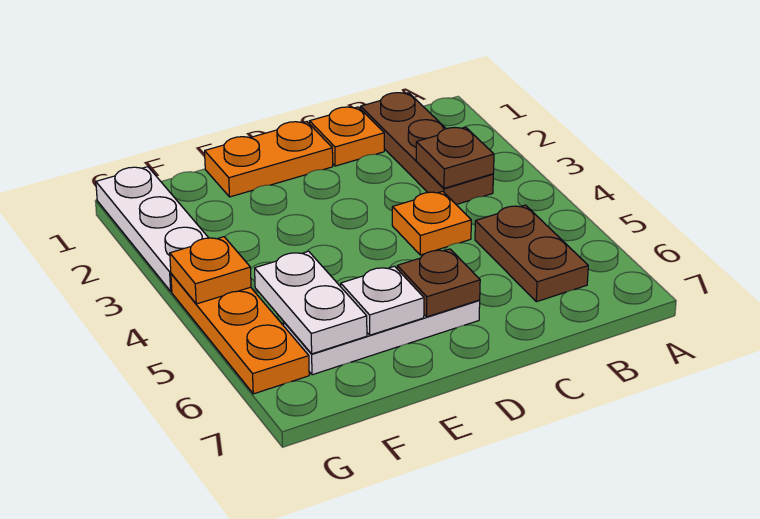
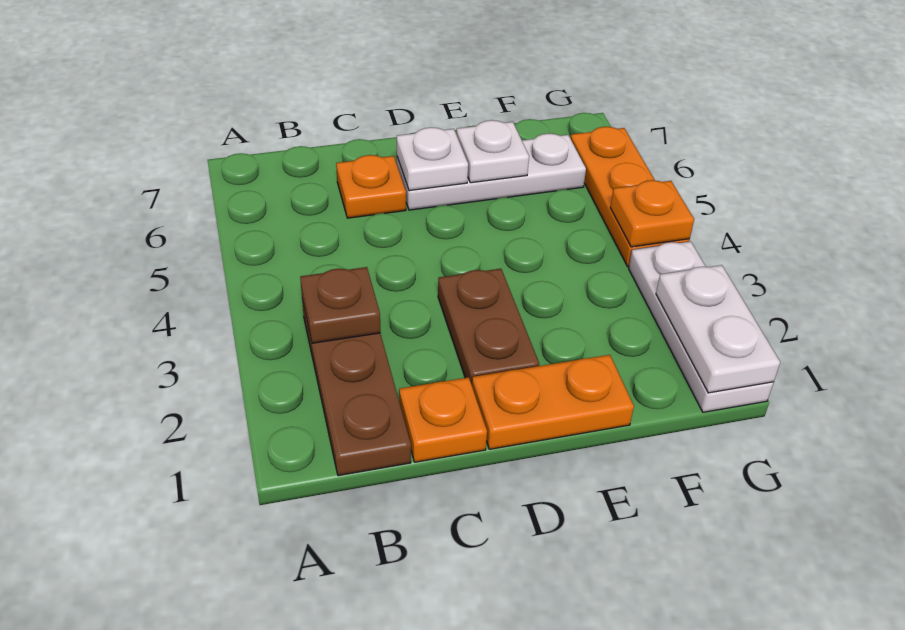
brown plate B5:B6 level 1 -> brown plate D2:D3 level 1
orange plate C4 level 1 -> orange plate C6 level 1
brown plate D6 level 2 -> white plate D6 level 2
white plate F5:F6 level 2 -> white plate G1:G2 level 2

